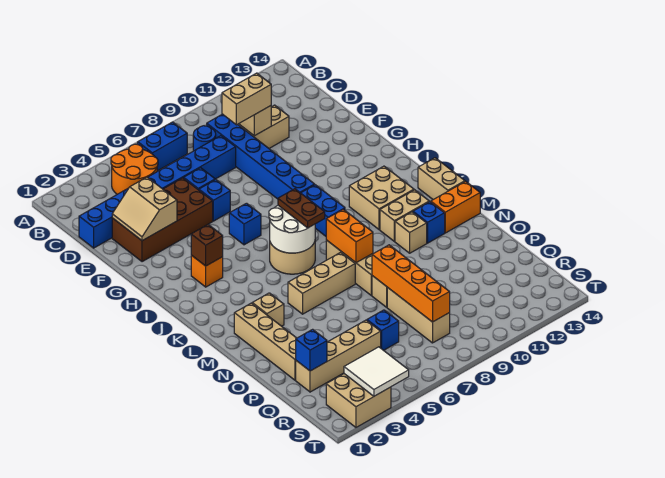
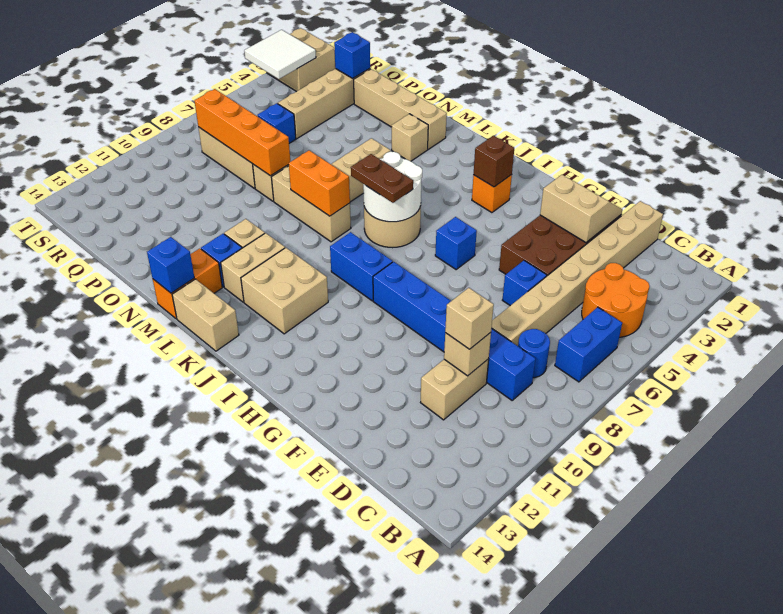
blue brick D1:D8 level 1 -> tan brick D1:D8 level 1
tan brick D9:D10 level 3 -> tan brick D10 level 3
blue brick F6 level 1 -> blue brick M14 level 2

